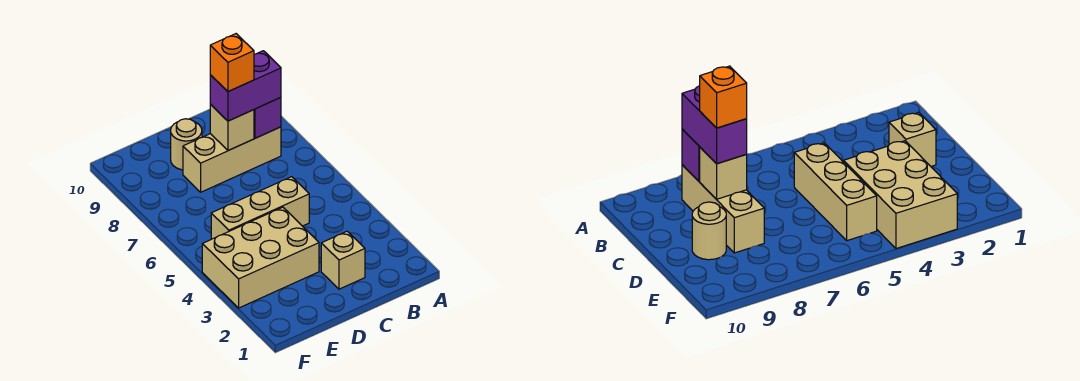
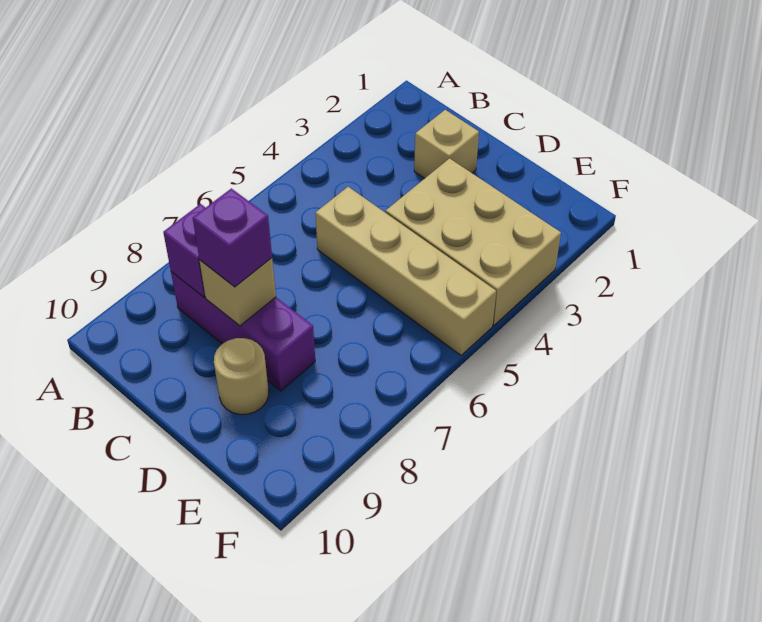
tan brick B8:D8 level 1 -> purple brick B8:D8 level 1
purple brick B8:C8 level 3 -> purple brick C8 level 3
tan brick C5:E5 level 1 -> tan brick C5:F5 level 1
orange brick C8 level 4 -> none

